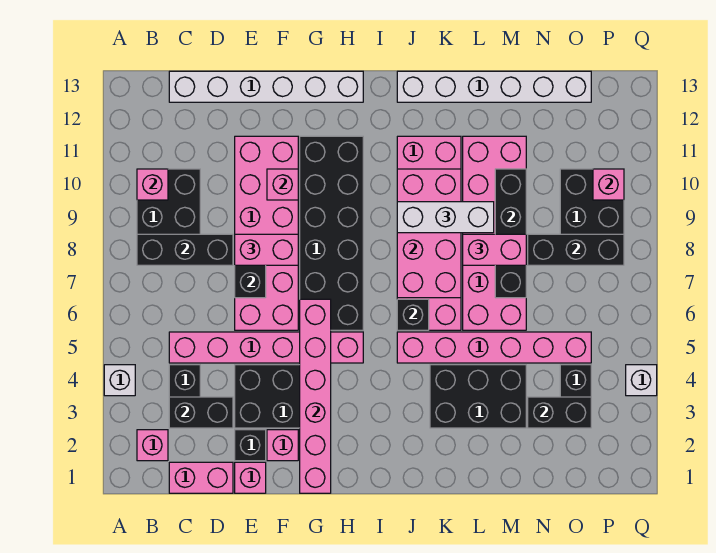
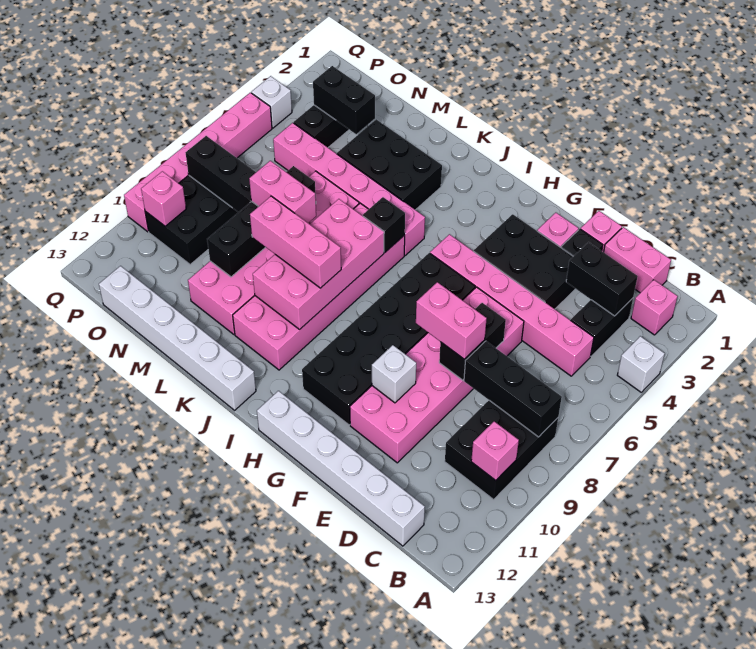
pink brick F10 level 2 -> white brick F10 level 2
pink brick G1:G6 level 2 -> pink brick Q5:Q10 level 1
white brick J9:L9 level 3 -> pink brick J9:L9 level 3

